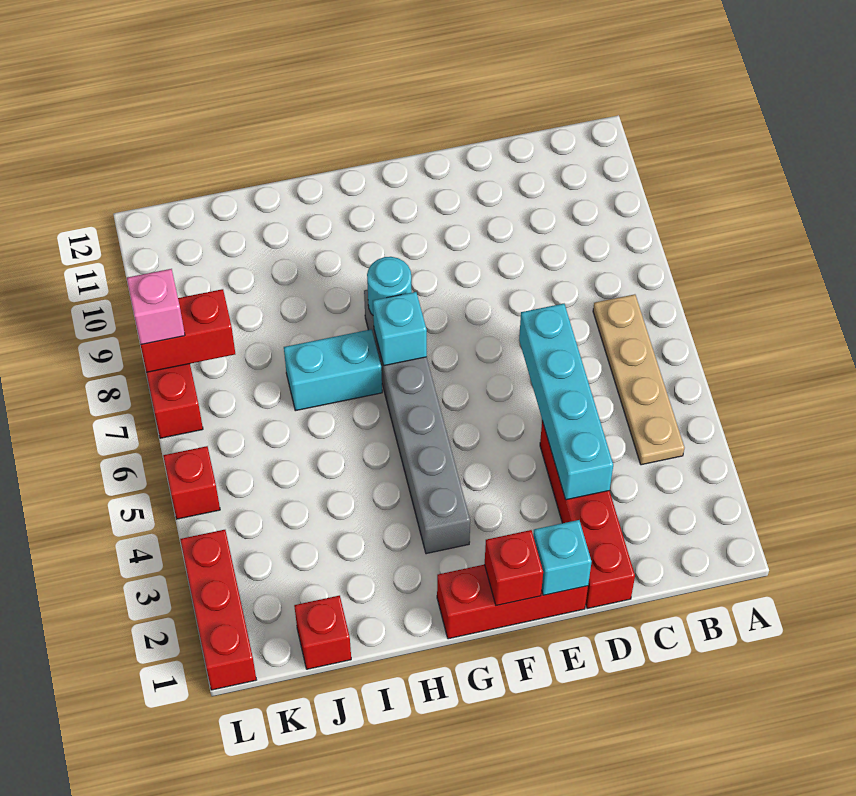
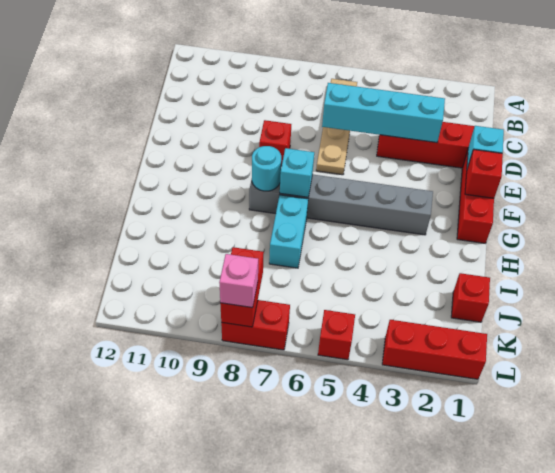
tan plate B4:B7 level 1 -> tan plate B6:E6 level 1
none -> red brick E8 level 1

